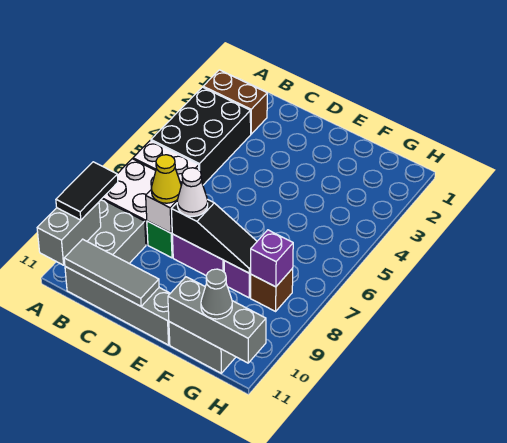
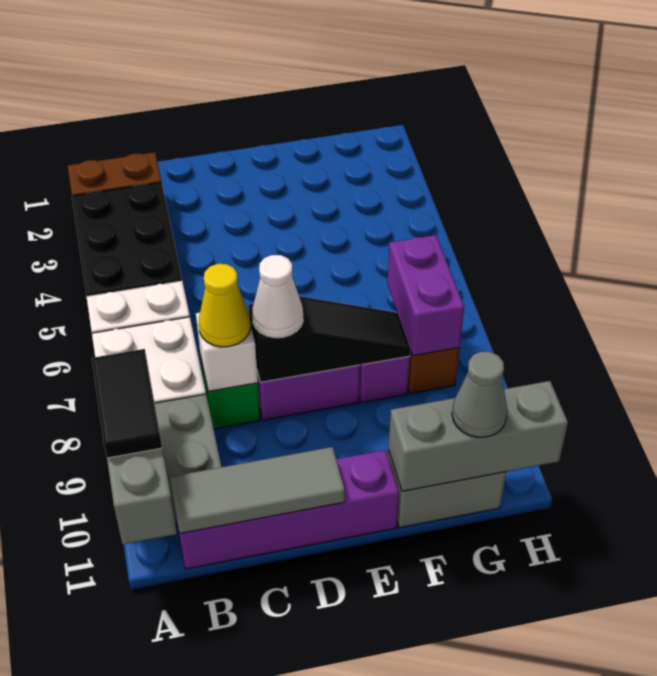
grey brick B11:E11 level 1 -> purple brick B11:E11 level 1
purple brick G8 level 2 -> purple brick G7:G8 level 2

